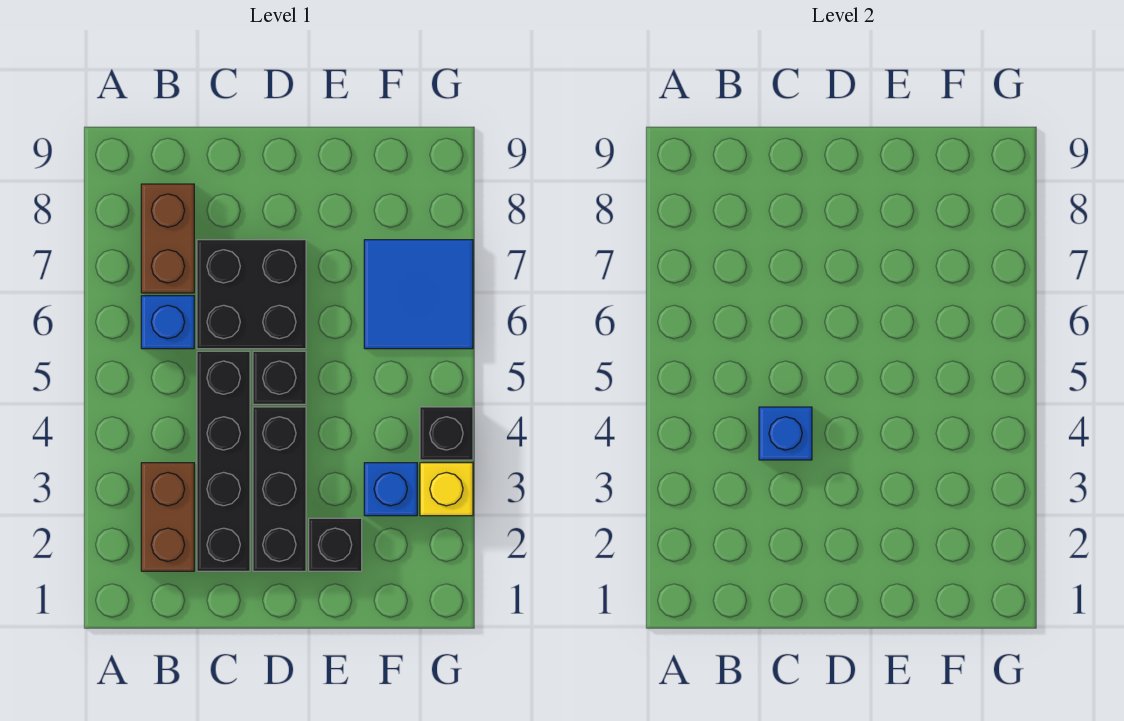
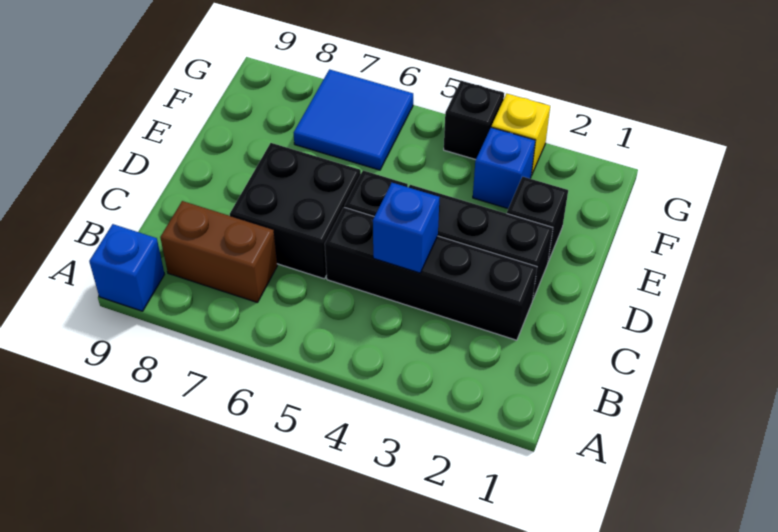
brown brick B2:B3 level 1 -> none
blue brick B6 level 1 -> blue brick A9 level 1

